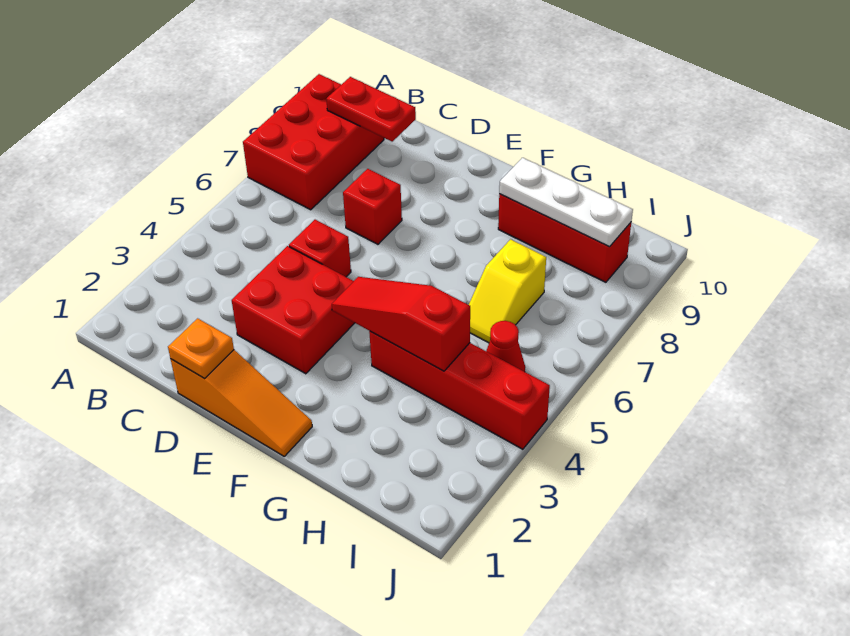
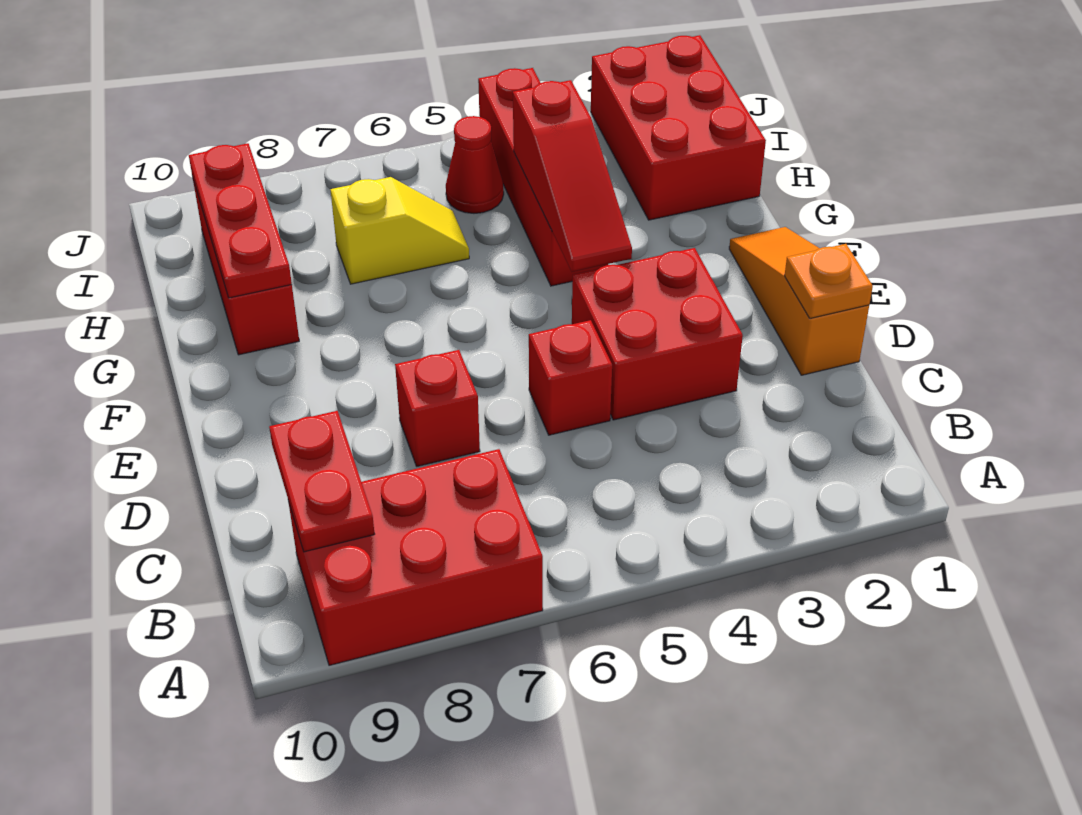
white plate G9:I9 level 2 -> red plate G9:I9 level 2
none -> red brick H1:J2 level 1

